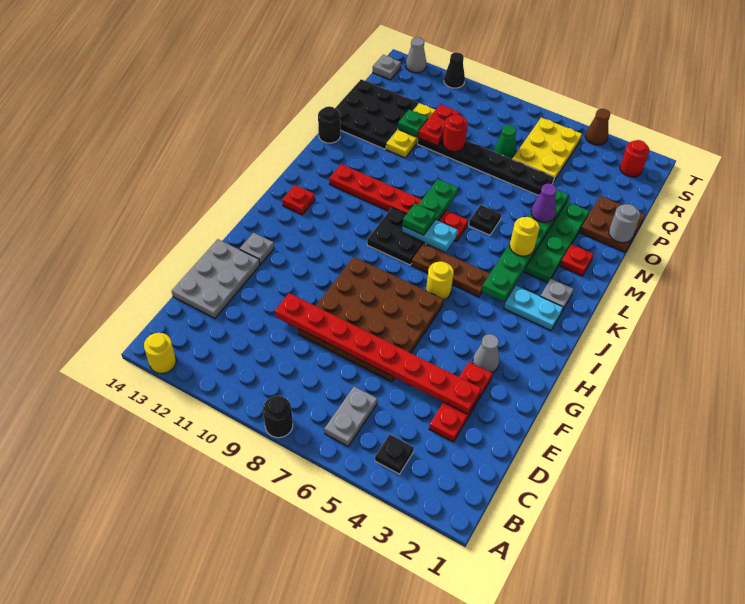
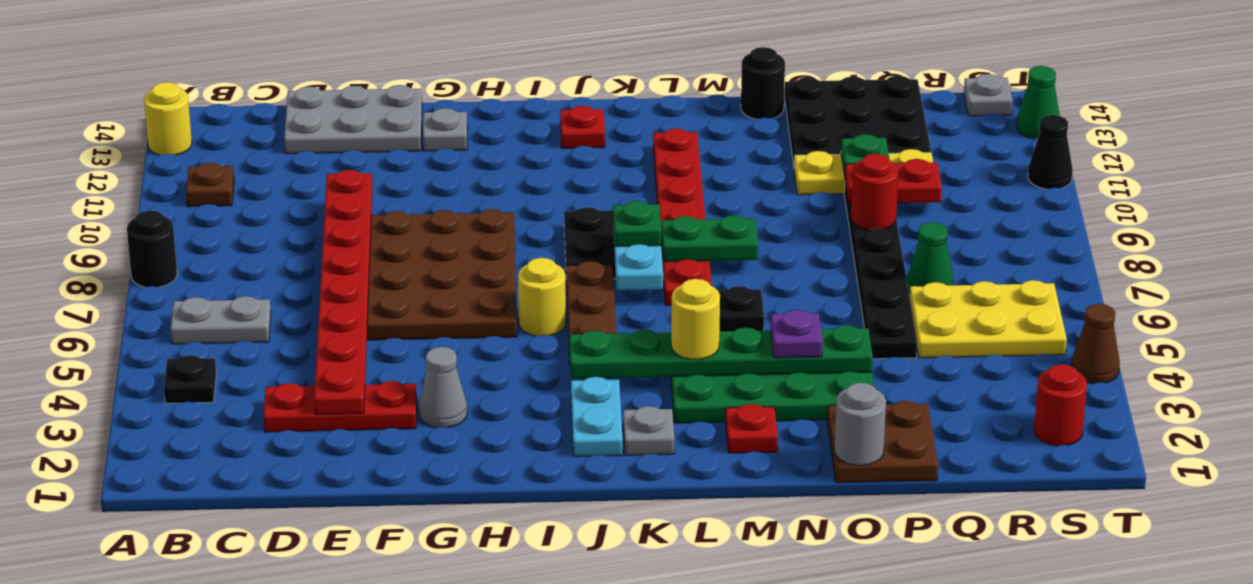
none -> brown plate B11 level 1
purple cone N4 level 3 -> purple plate N4 level 3
grey cone T13 level 1 -> green cone T13 level 1

